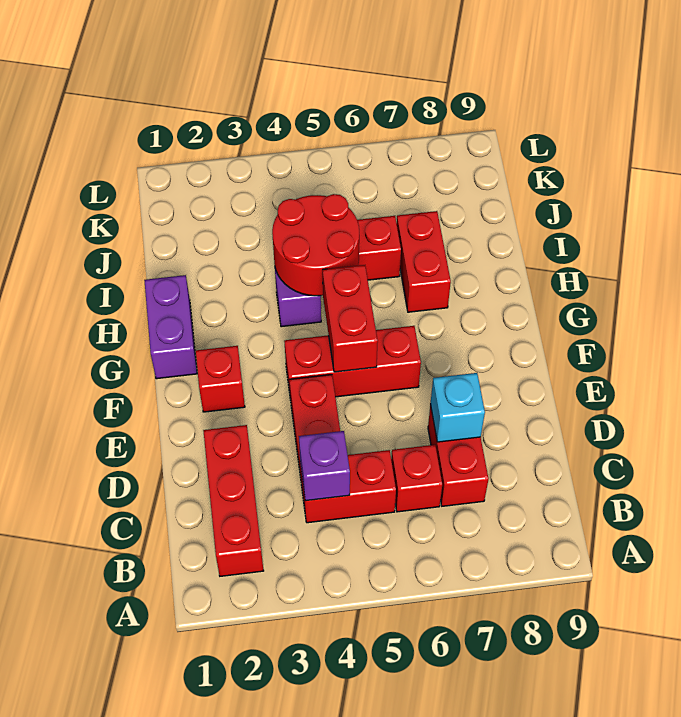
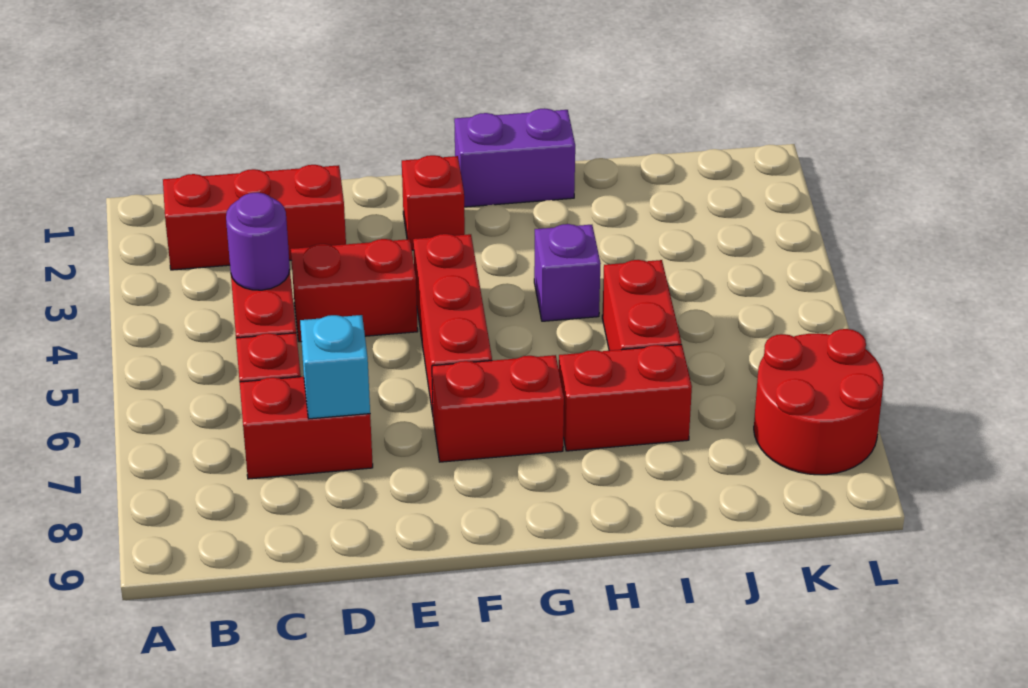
purple brick C4 level 2 -> purple round brick C4 level 2
red brick F5:G5 level 2 -> red brick F7:G7 level 1
red round brick H4:I5 level 2 -> red round brick K7:L8 level 1

